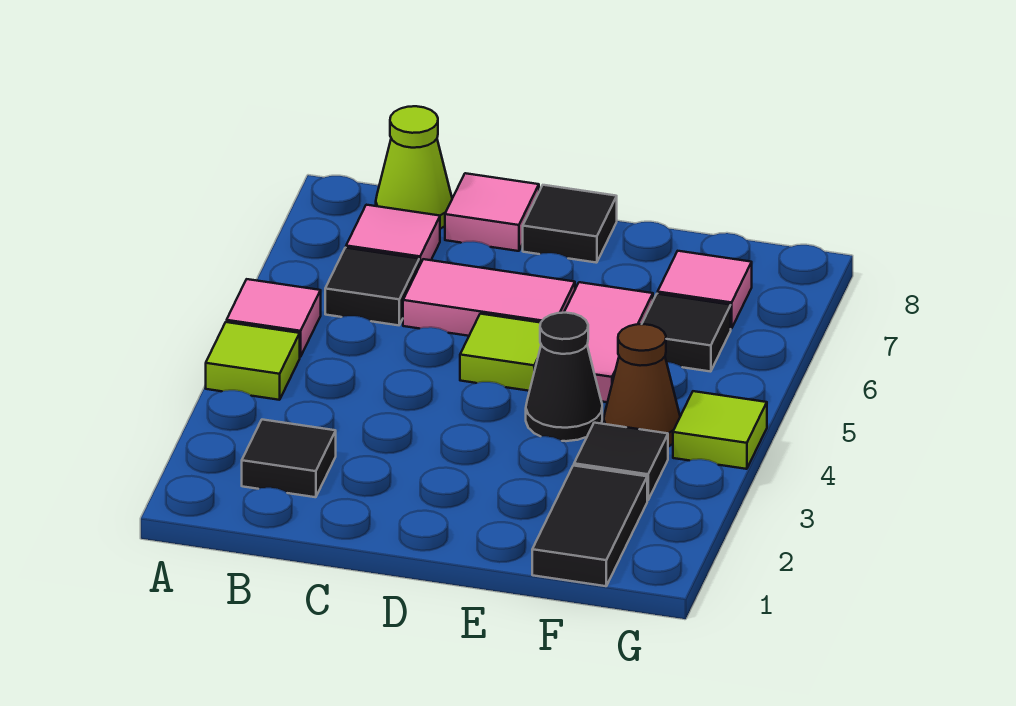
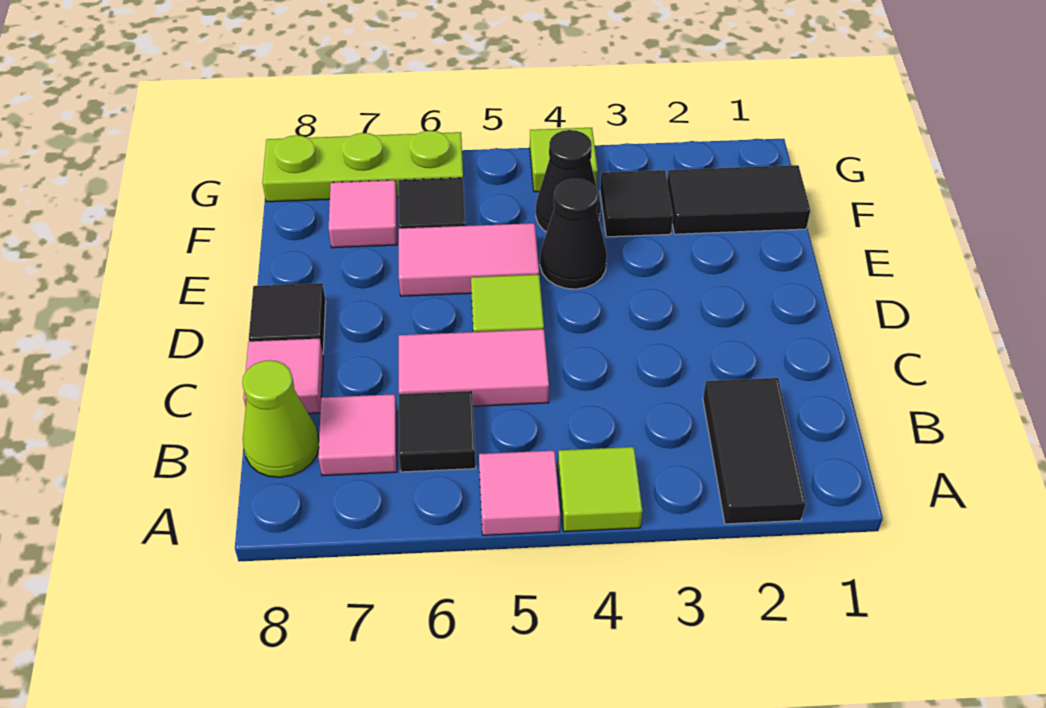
black tile B2 level 1 -> black tile A2:B2 level 1
pink tile C6:D6 level 1 -> pink tile C5:C6 level 1
brown cone F4 level 1 -> black cone F4 level 1
none -> lime plate G6:G8 level 1

